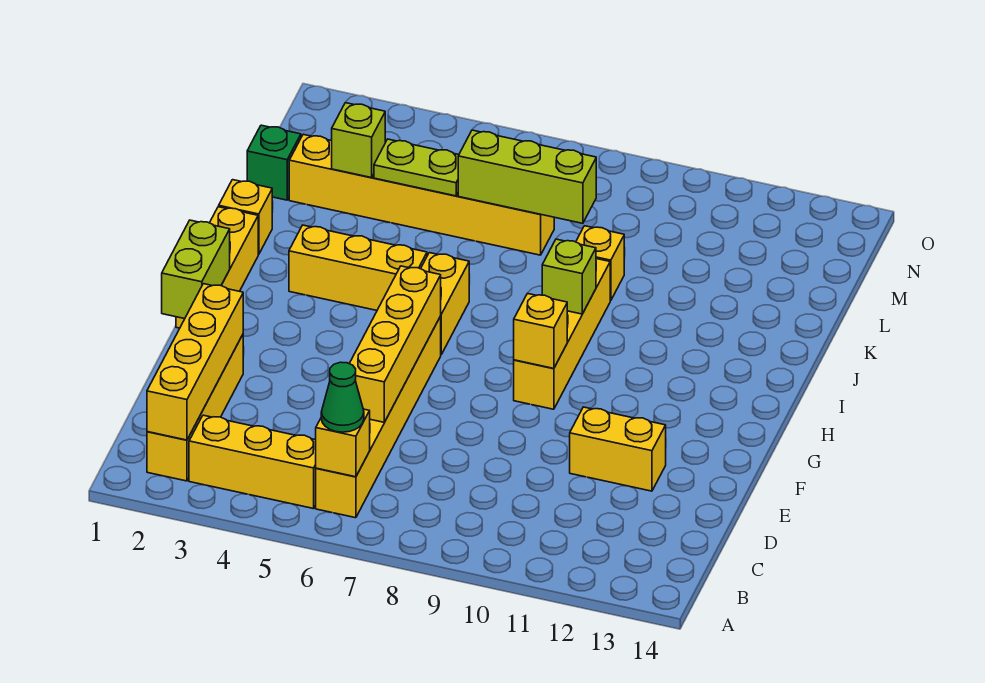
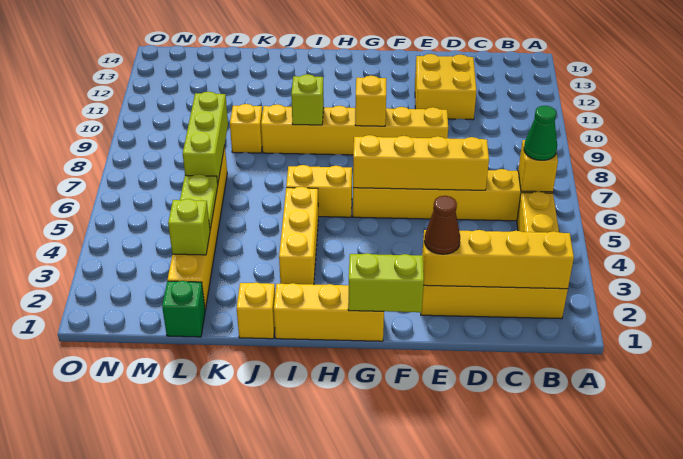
none -> brown cone E2 level 3
yellow brick E11:E12 level 1 -> yellow brick D11:E12 level 1
yellow brick G9:J9 level 1 -> yellow brick E9:J9 level 1

